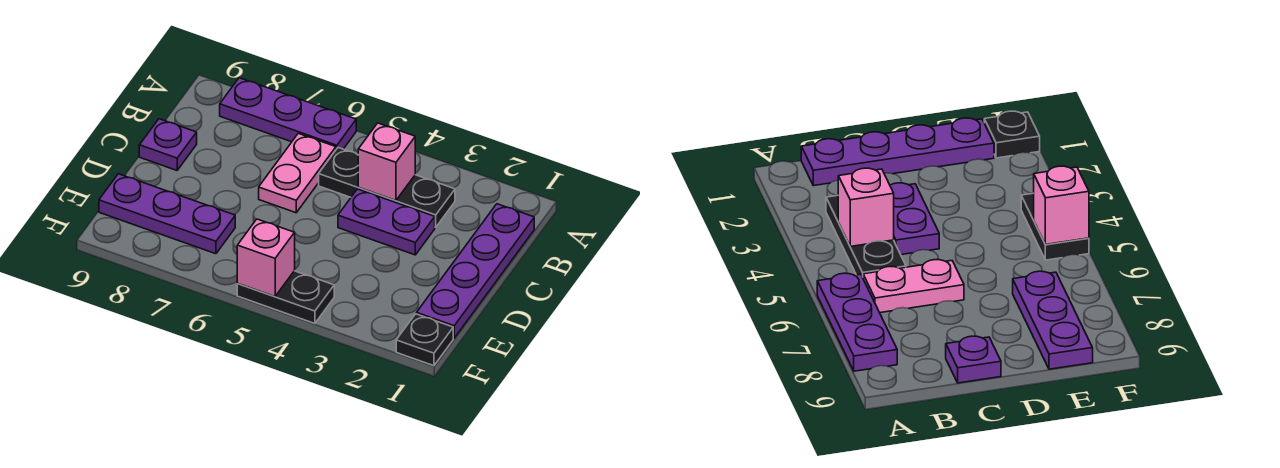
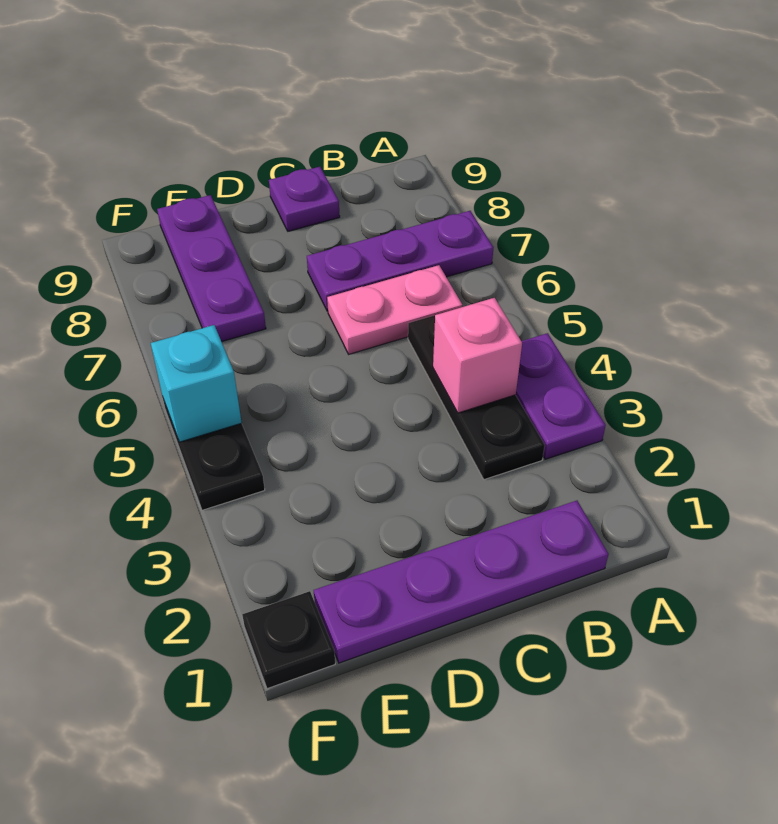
purple plate A6:A8 level 1 -> purple plate A7:C7 level 1
purple plate C3:C4 level 1 -> purple plate A3:A4 level 1
pink brick F5 level 2 -> cyan brick F5 level 2

